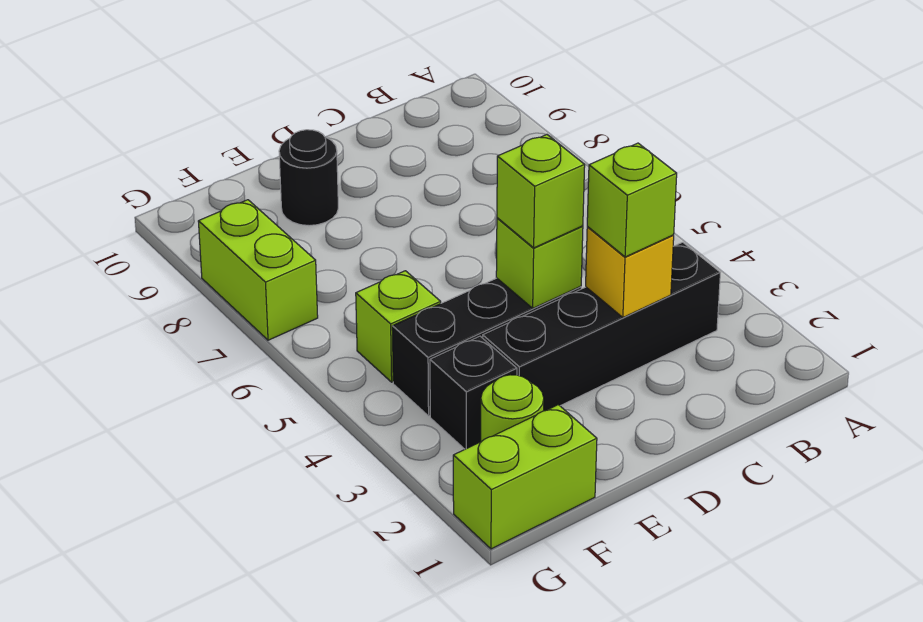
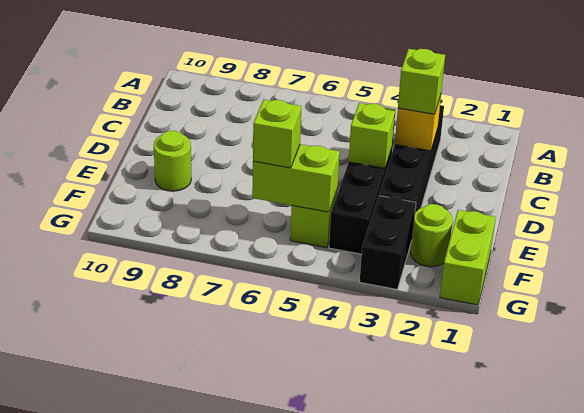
lime brick D4 level 3 -> lime brick F6 level 3
black round brick E9 level 1 -> lime round brick E9 level 1
black brick F3 level 1 -> black brick F3:G3 level 1
lime brick G7:G8 level 1 -> lime brick F5:F6 level 2

